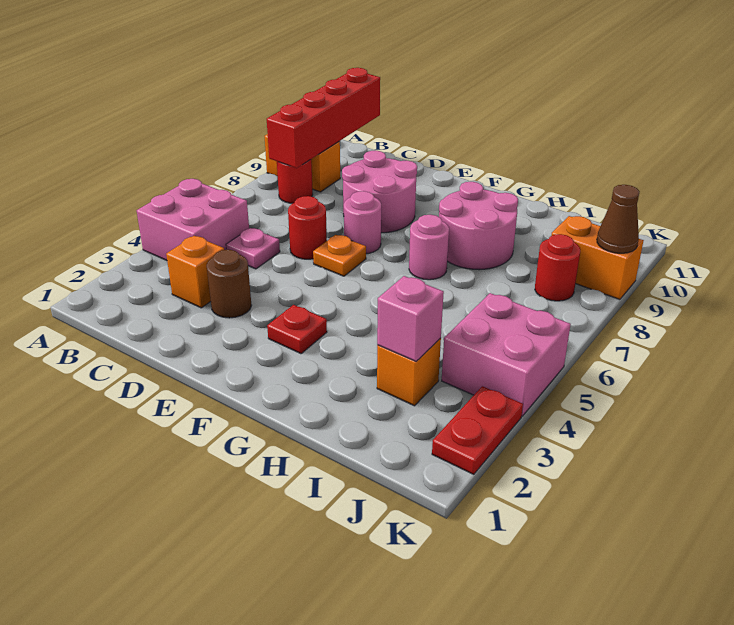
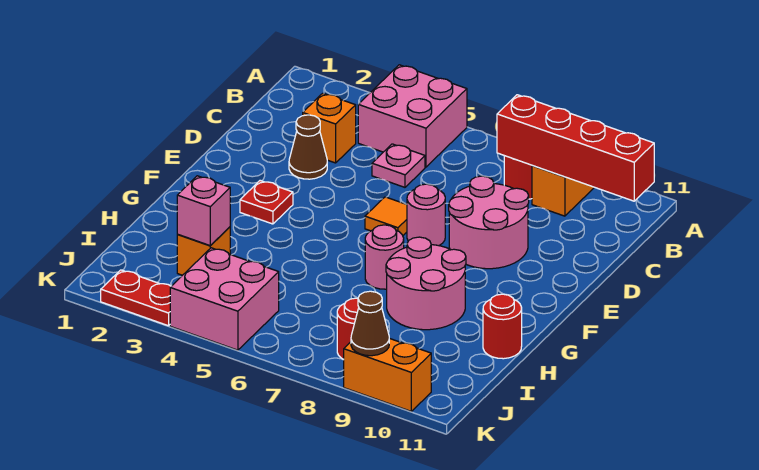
brown round brick D3 level 1 -> brown cone D3 level 1
red round brick D6 level 1 -> red round brick H11 level 1
orange plate E6 level 1 -> orange tile E6 level 1
orange brick J9:K9 level 1 -> orange brick K9:K10 level 1

